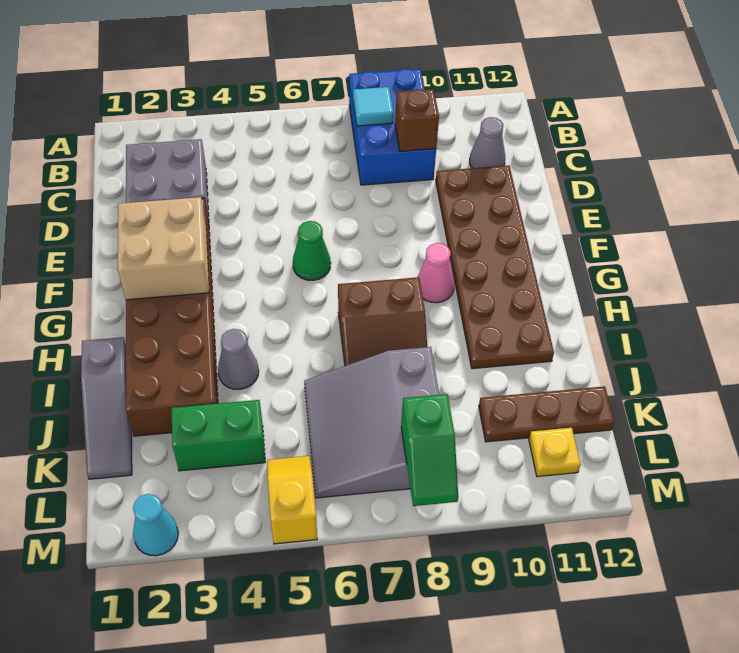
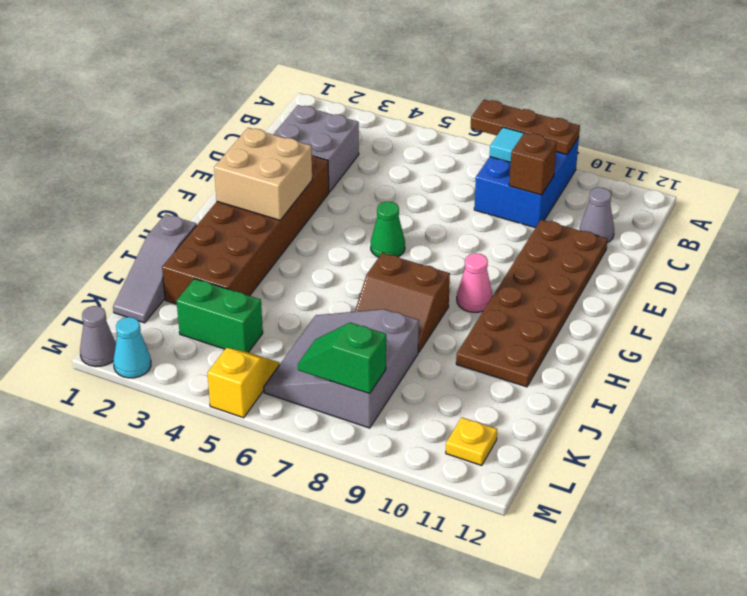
grey cone I4 level 1 -> grey cone M1 level 1
brown plate K10:K12 level 1 -> brown plate A7:A9 level 2
green slope L8:M8 level 2 top L -> green slope L7:L8 level 2 top 8

